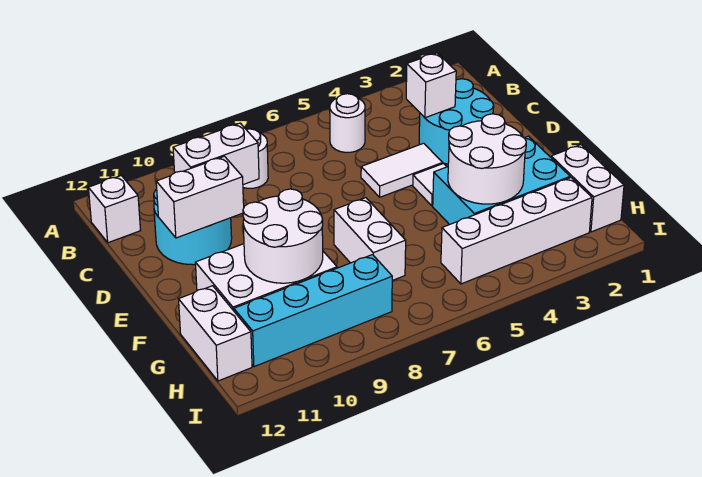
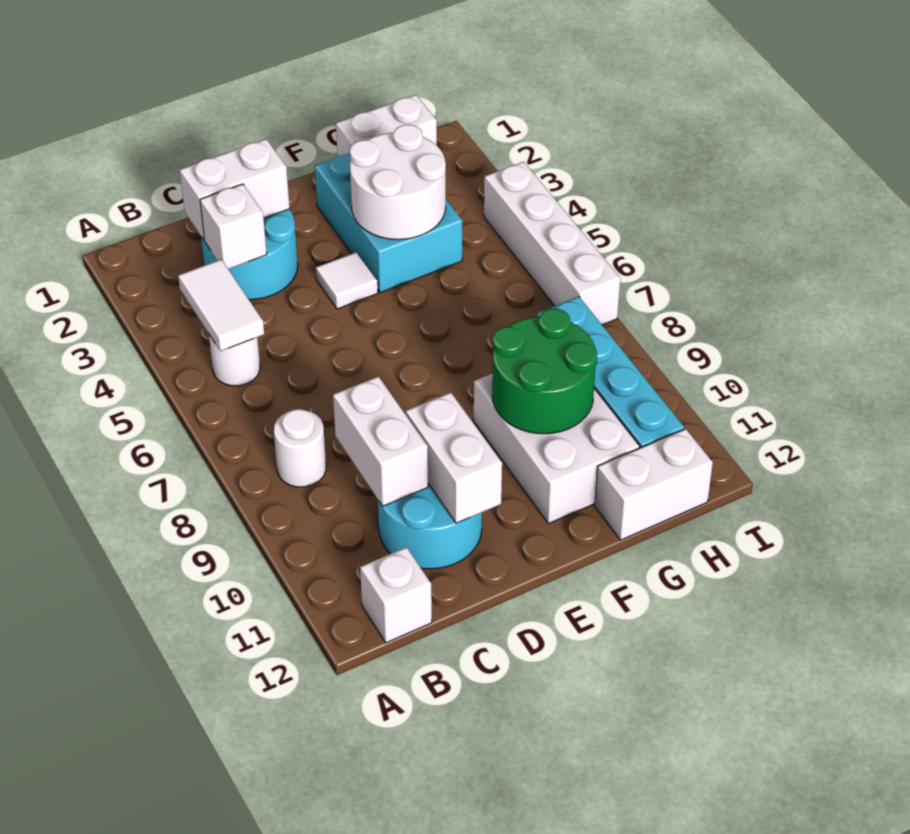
white tile D4:D5 level 1 -> white tile B4:B5 level 2
white brick F7:G7 level 1 -> white brick C2:D2 level 2
white round brick F9:G10 level 2 -> green round brick F9:G10 level 2
white brick H2:H5 level 1 -> white brick I4:I7 level 1

